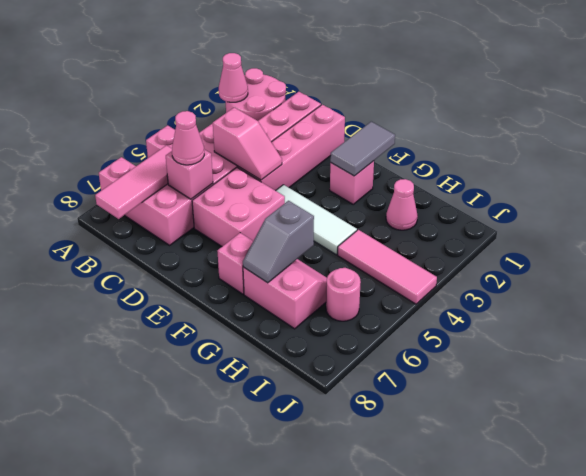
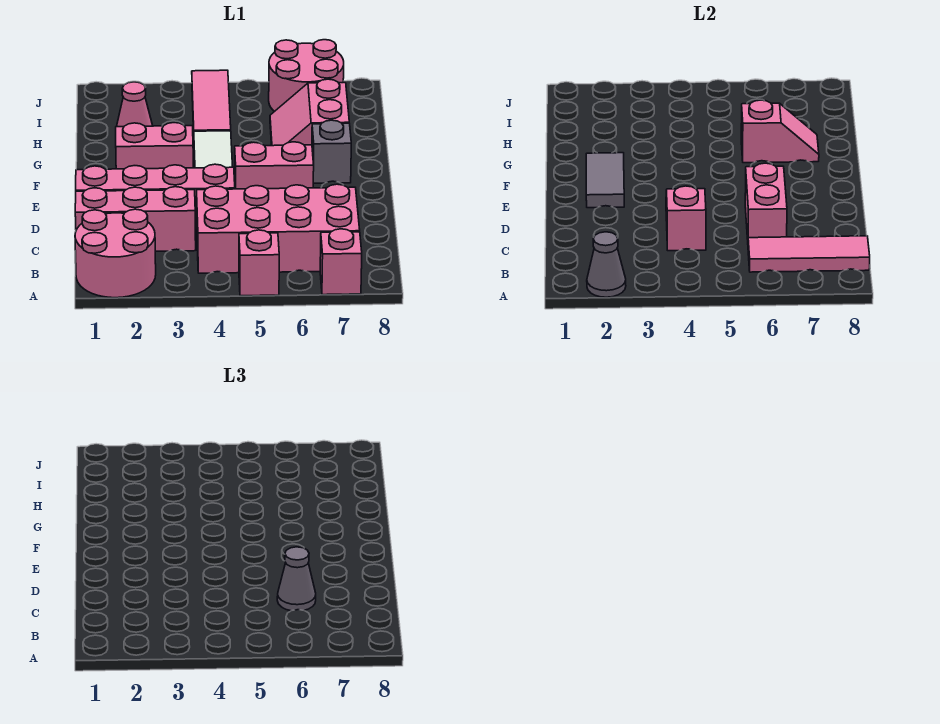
pink cone A2 level 2 -> grey cone A2 level 2
pink brick C6 level 2 -> pink brick C6:D6 level 2
pink cone C6 level 3 -> grey cone C6 level 3
pink brick D5:E6 level 1 -> pink brick E5:E6 level 1
grey tile F1:F2 level 2 -> grey tile E2:F2 level 2
pink brick F2 level 1 -> pink brick F2:F3 level 1
pink brick F7 level 1 -> grey brick F7 level 1
grey slope G6:G7 level 2 top 6 -> pink slope G6:G7 level 2 top 6
pink round brick I6 level 1 -> pink round brick I6:J7 level 1

